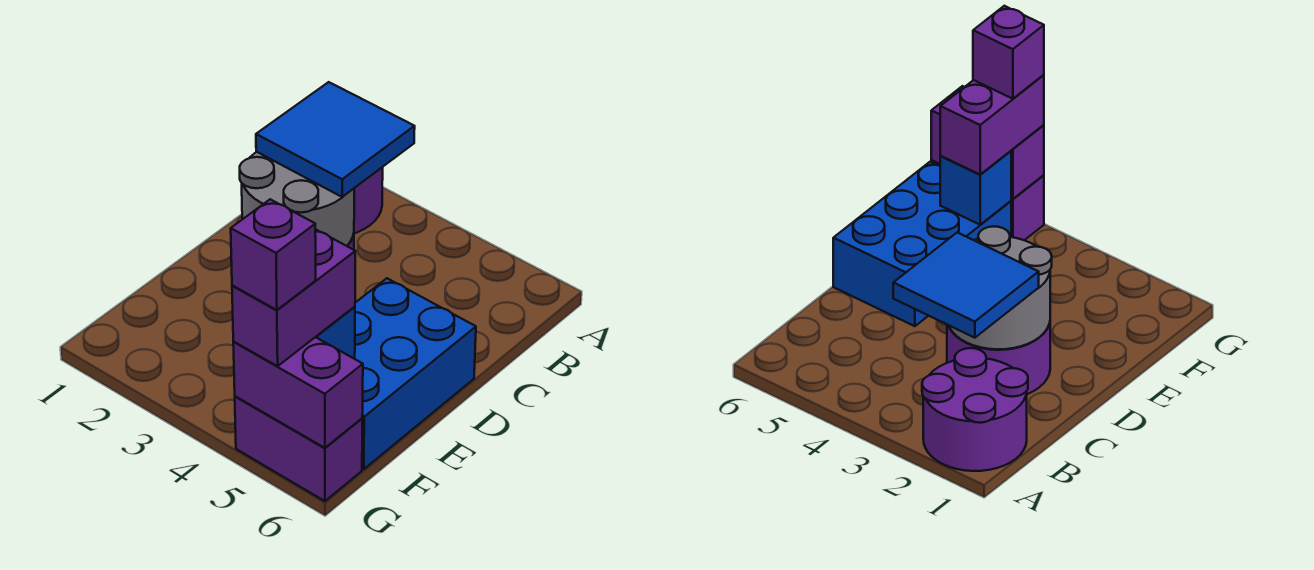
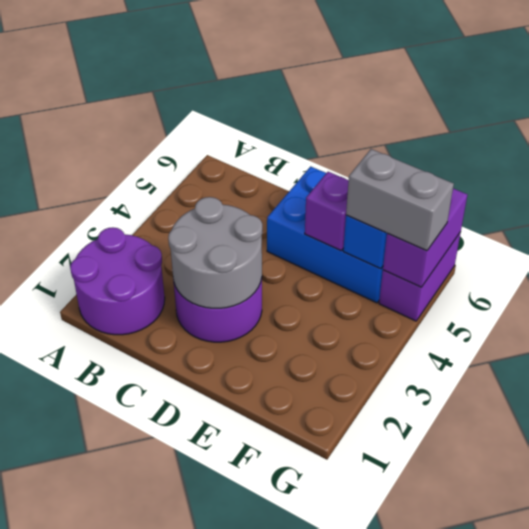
blue tile B2:C3 level 3 -> none
purple brick F5:G5 level 3 -> grey brick F5:G5 level 3
purple brick G5 level 4 -> purple brick E5 level 2

